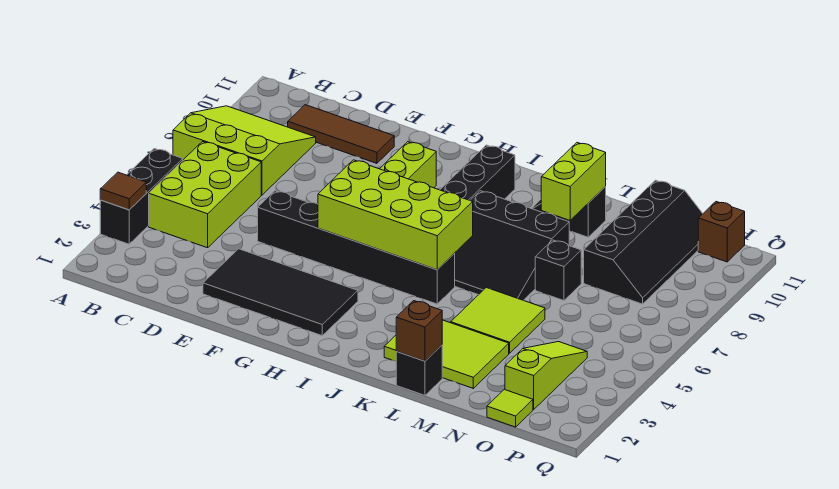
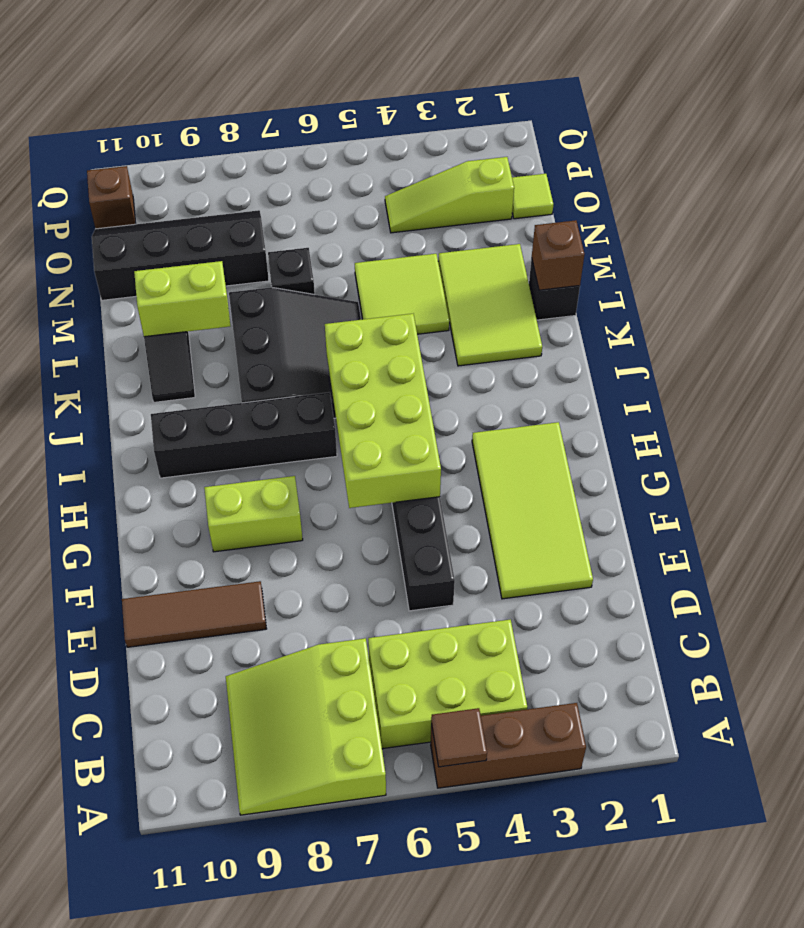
black brick A3:A5 level 1 -> brown brick A3:A5 level 1
brown tile A3 level 2 -> brown tile A5 level 2
brown tile C10:E10 level 1 -> brown tile E9:E11 level 1
black tile E2:H3 level 1 -> lime tile E2:H3 level 1

